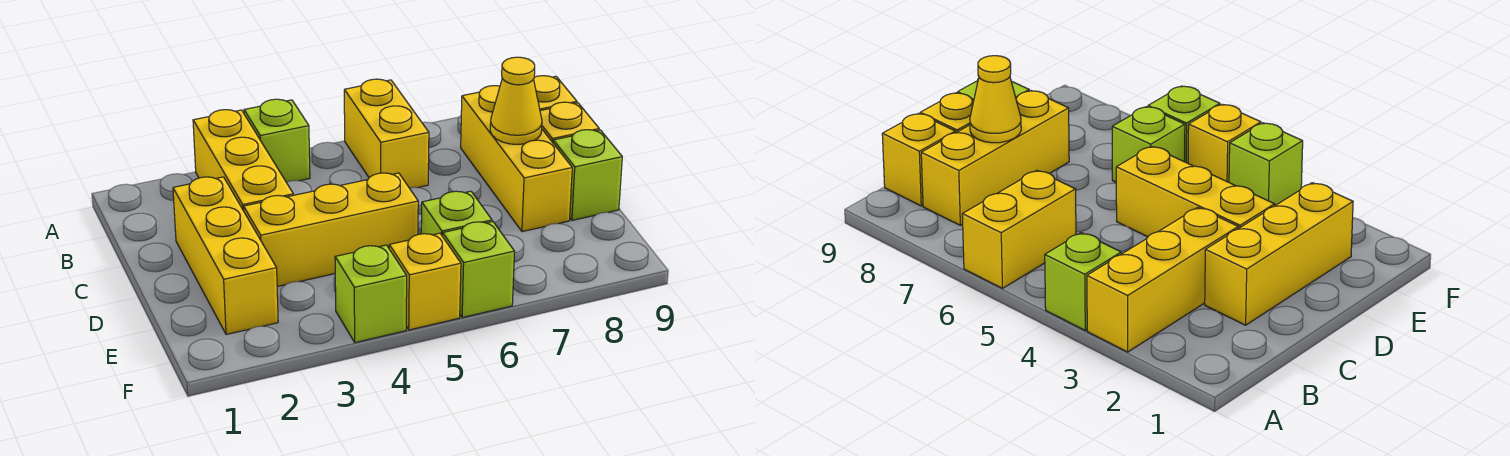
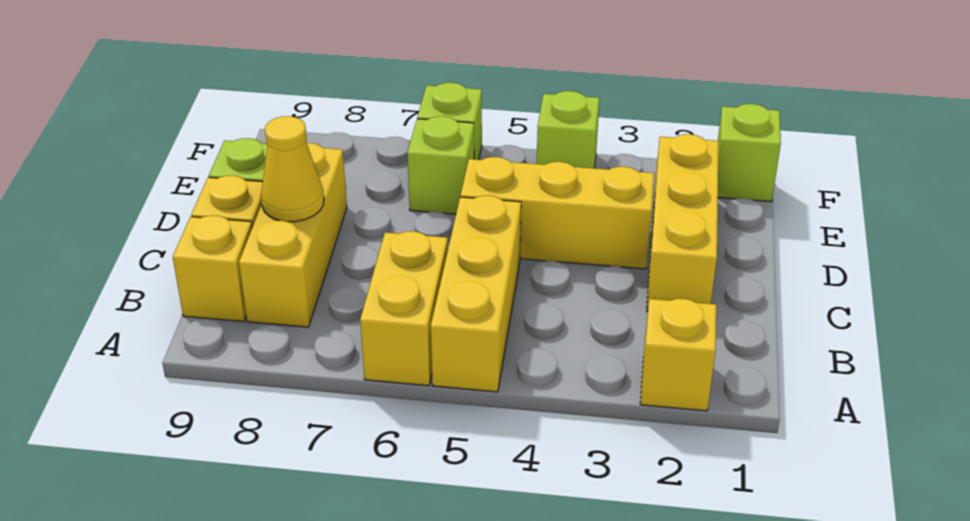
yellow brick A3:C3 level 1 -> yellow brick A5:C5 level 1
lime brick A4 level 1 -> lime brick F1 level 1
yellow brick F5 level 1 -> yellow brick A2 level 1

